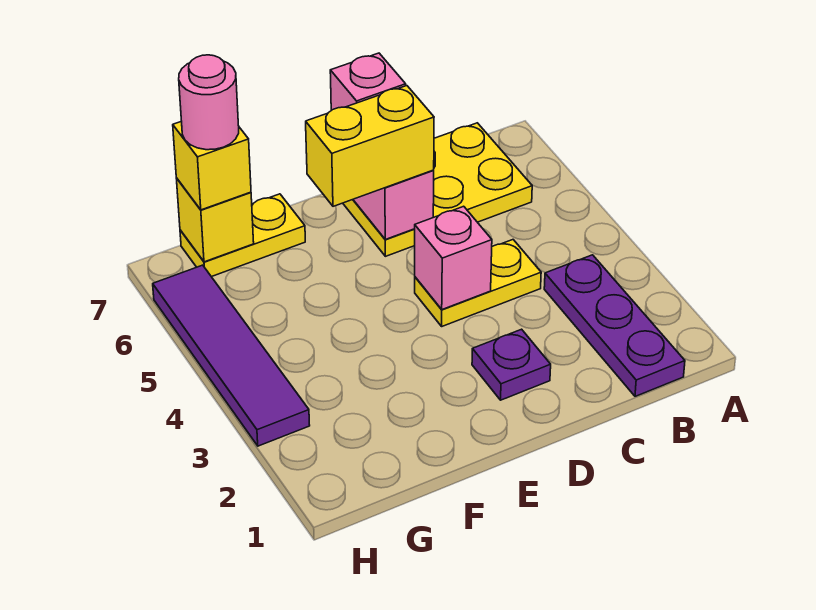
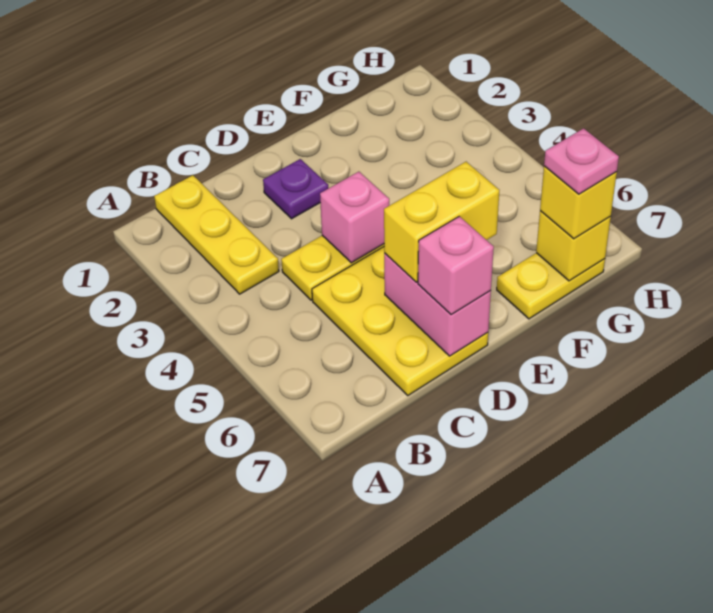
purple plate B1:B3 level 1 -> yellow plate B1:B3 level 1
yellow plate B6:D7 level 1 -> yellow plate C5:D7 level 1
pink round brick G7 level 4 -> pink plate G7 level 4
purple tile H3:H6 level 1 -> none

